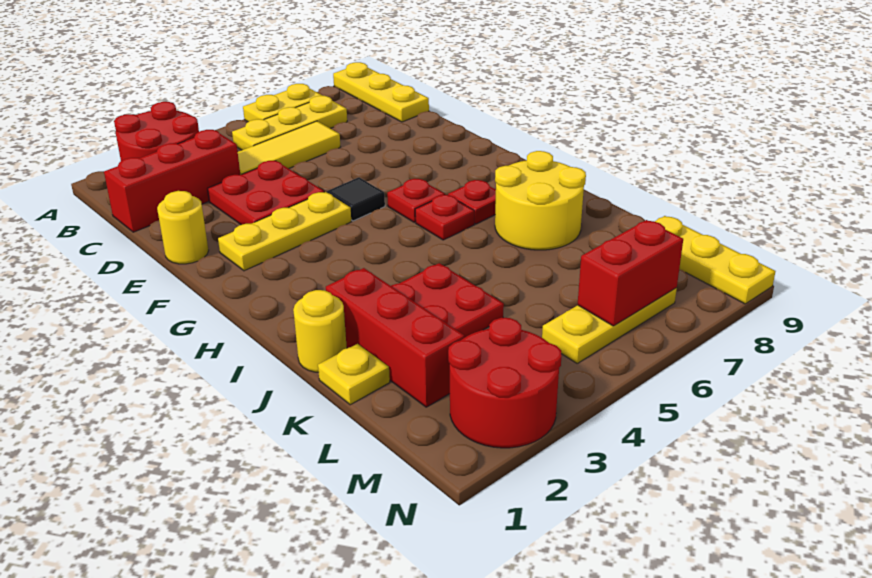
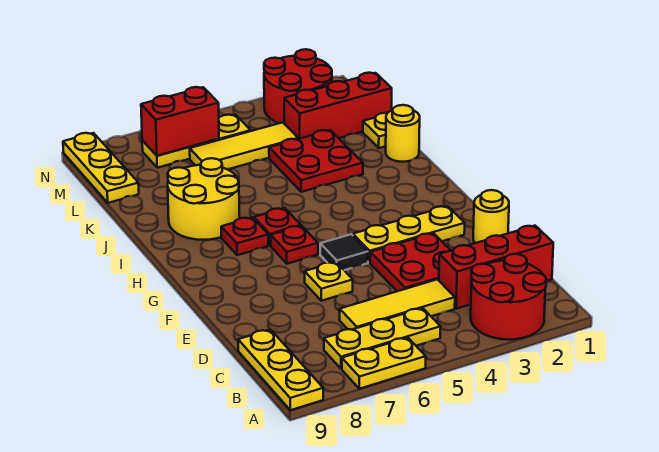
none -> yellow plate E6 level 1
red brick J2:L2 level 1 -> red brick L1:L3 level 1
none -> yellow tile L4:L6 level 1

